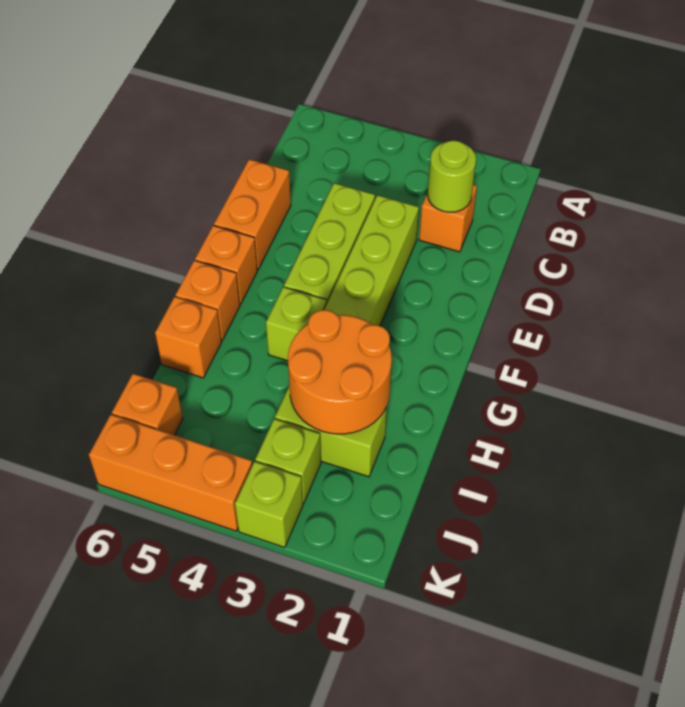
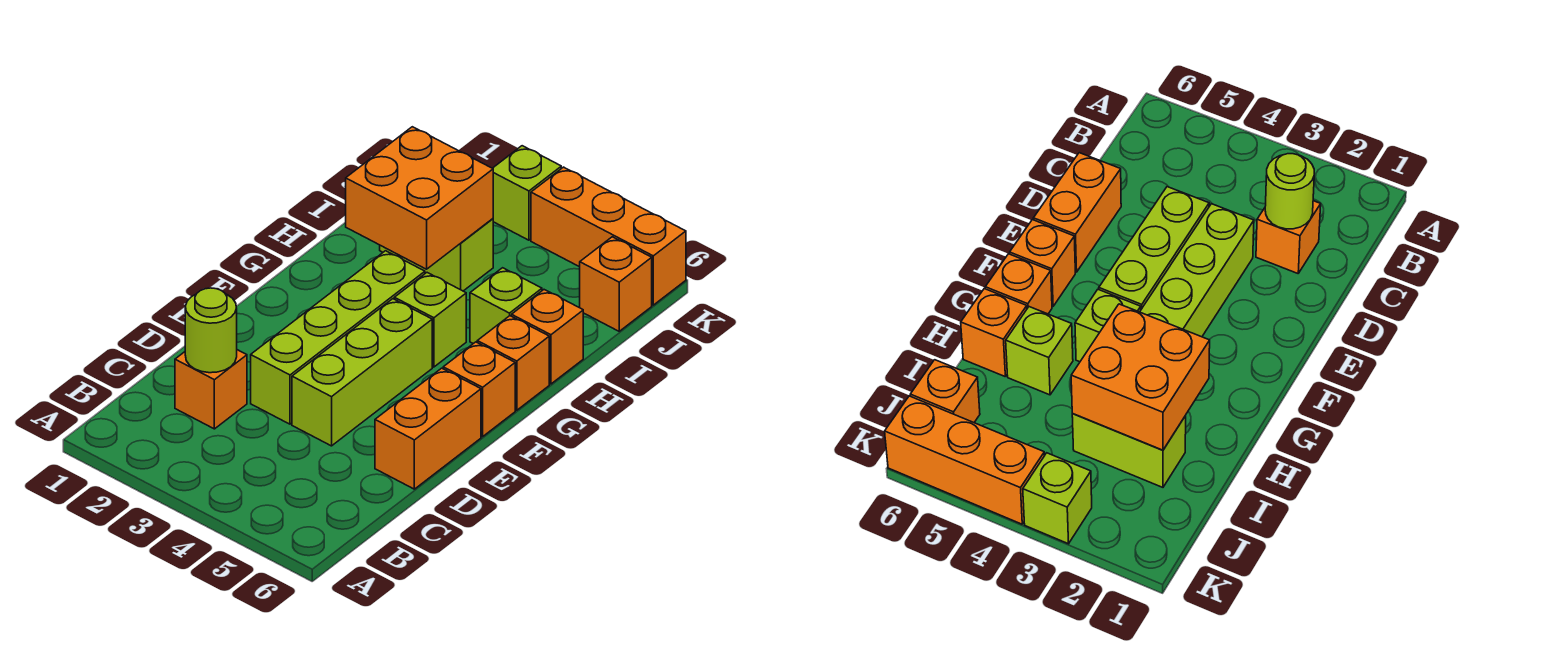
orange round brick H2:I3 level 2 -> orange brick H2:I3 level 2
lime brick J3 level 1 -> lime brick H5 level 1

